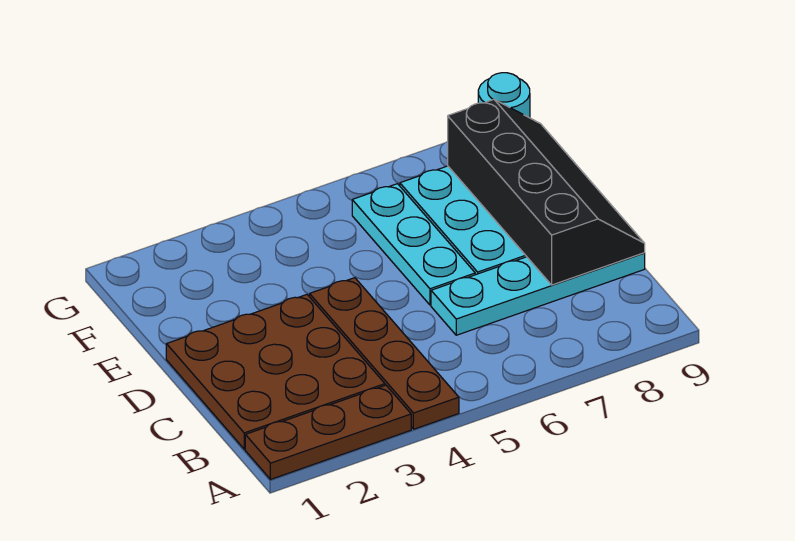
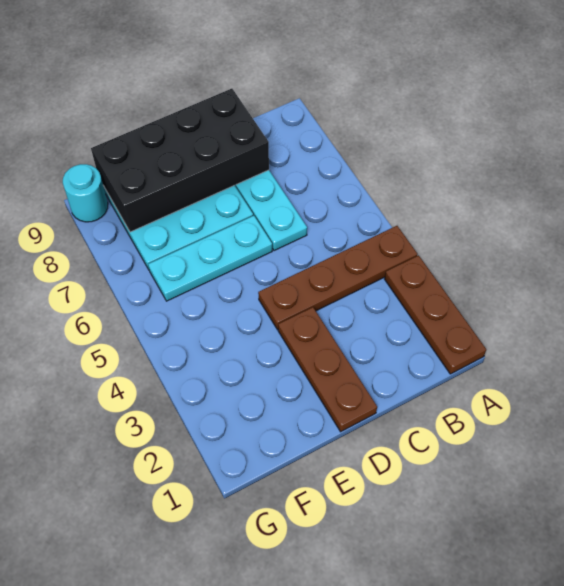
brown plate B1:D3 level 1 -> brown plate D1:D3 level 1
black slope C8:F9 level 2 top 8 -> black brick C8:F9 level 2

